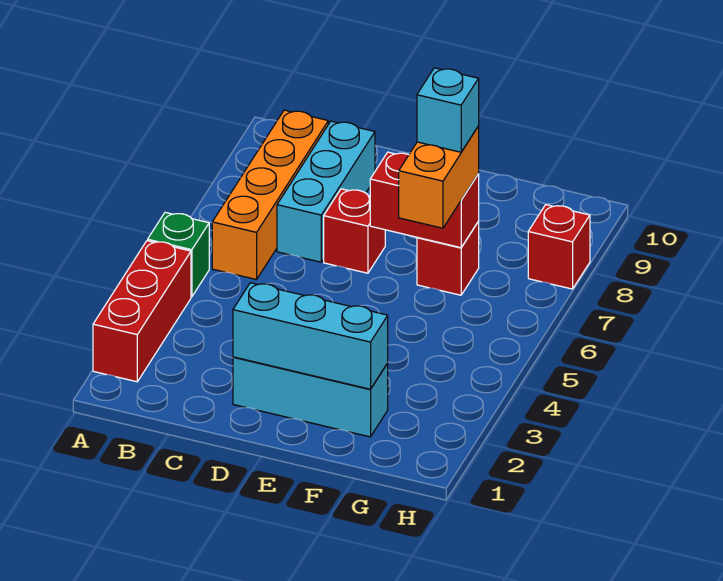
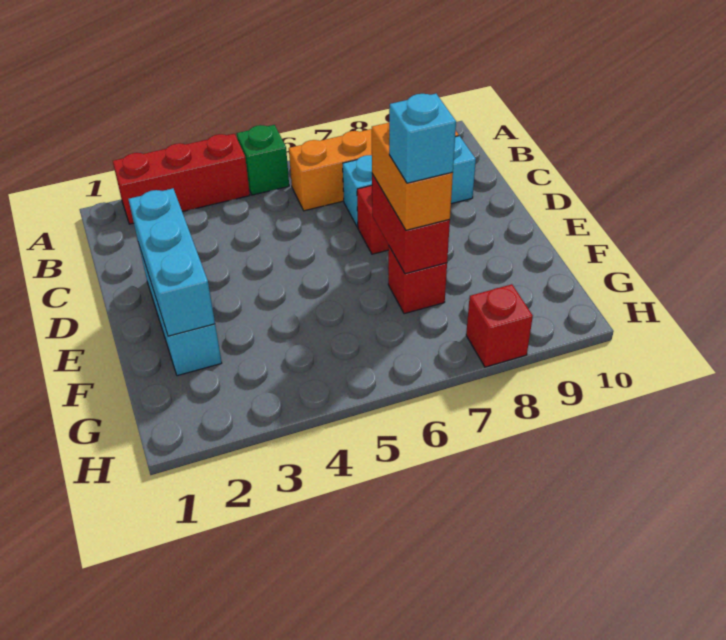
orange brick F6:F7 level 3 -> orange brick E7:F7 level 3

